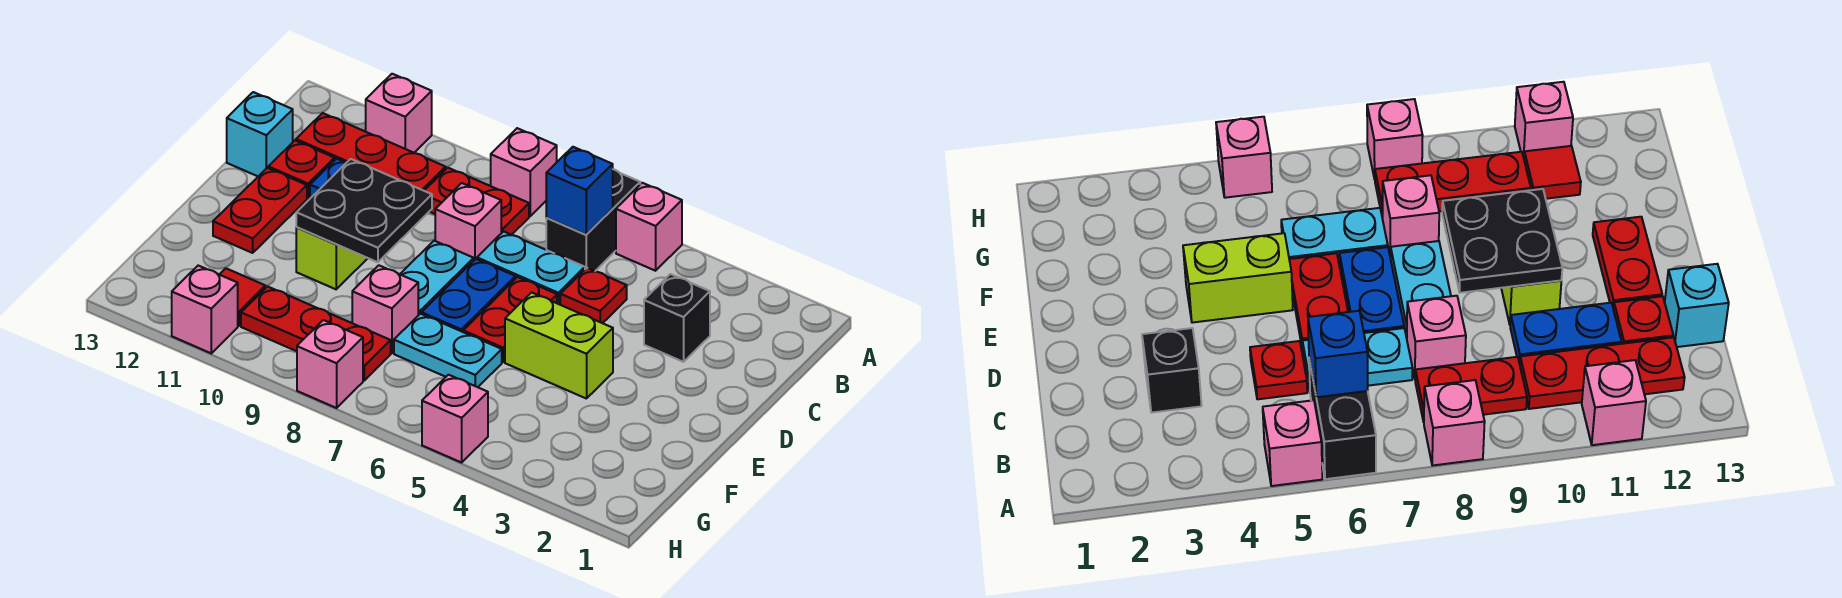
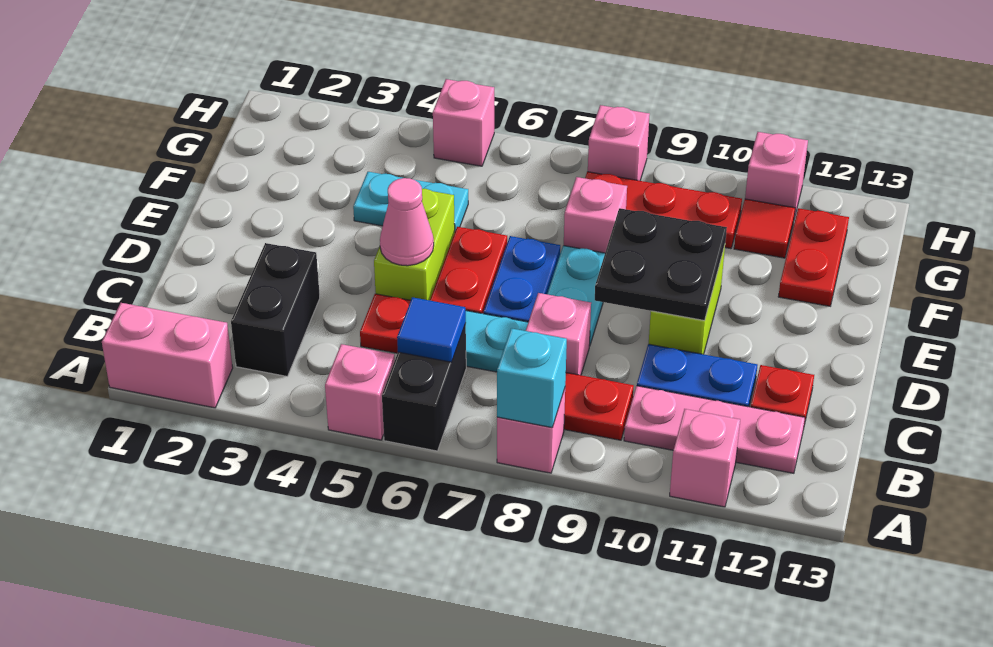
none -> pink brick A1:A2 level 1
blue brick B6 level 2 -> blue tile B6 level 2
red plate B10:B12 level 1 -> pink plate B10:B12 level 1
black brick C3 level 1 -> black brick B3:C3 level 1
cyan brick C13 level 1 -> cyan brick A8 level 2
none -> pink cone D5 level 2
red plate D12:E12 level 1 -> red plate F12:G12 level 1
lime brick E4:E5 level 1 -> lime brick D5:E5 level 1
cyan plate F6:F7 level 1 -> cyan plate F4:F5 level 1

